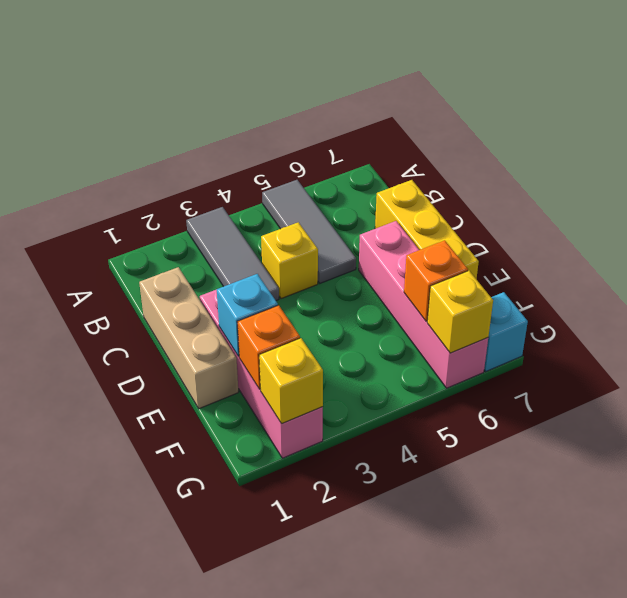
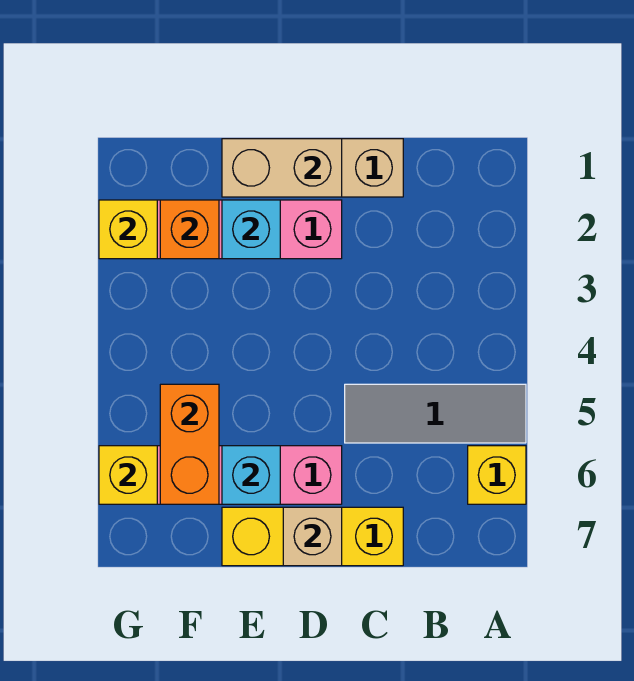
grey tile A3:C3 level 1 -> none
yellow brick C4 level 1 -> yellow brick A6 level 1
none -> tan brick D1:E1 level 2
none -> tan brick D7 level 2
orange brick F6 level 2 -> orange brick F5:F6 level 2
cyan brick G7 level 1 -> cyan brick E6 level 2

